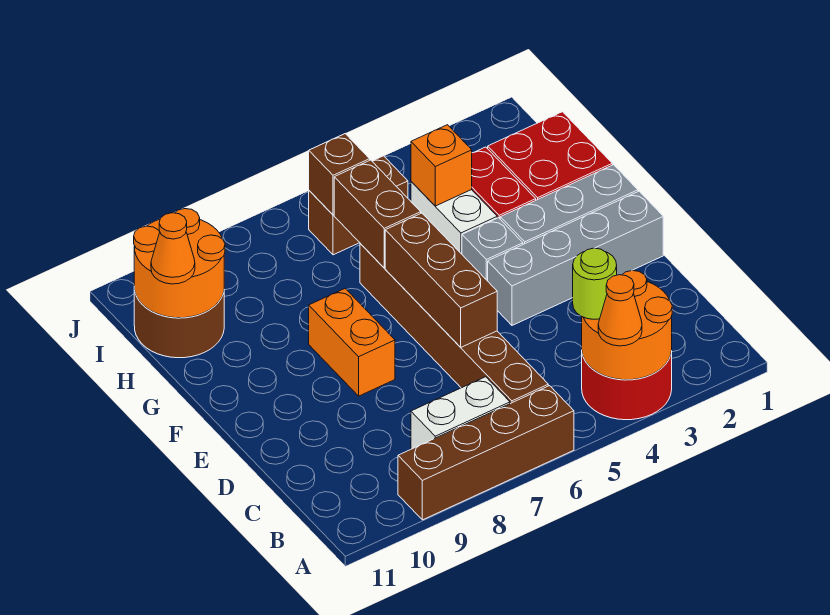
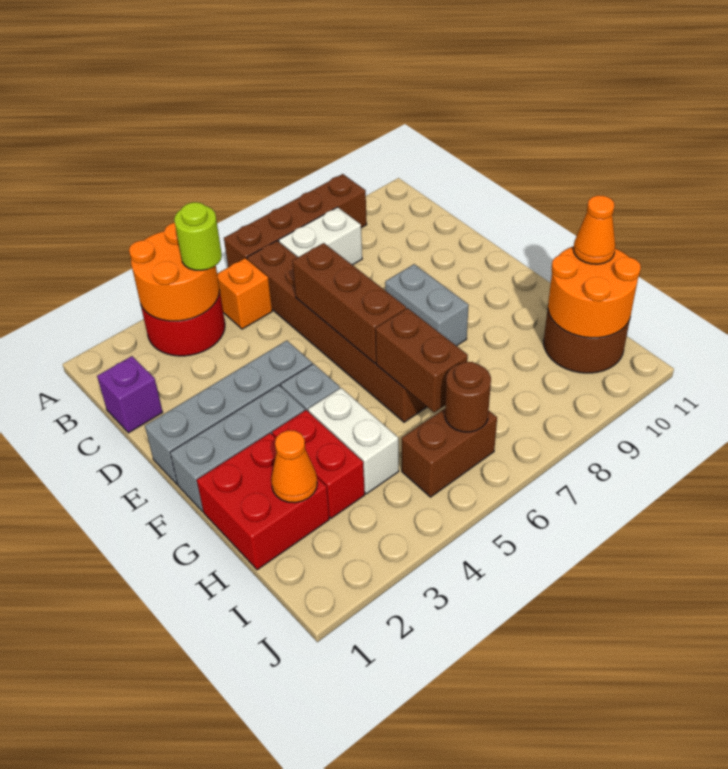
orange cone A4 level 3 -> orange cone H2 level 2
none -> purple brick C1 level 1
orange brick E8:F8 level 1 -> grey brick E8:F8 level 1
orange brick H4 level 2 -> orange brick B5 level 1
brown brick I6 level 2 -> brown round brick I6 level 2

